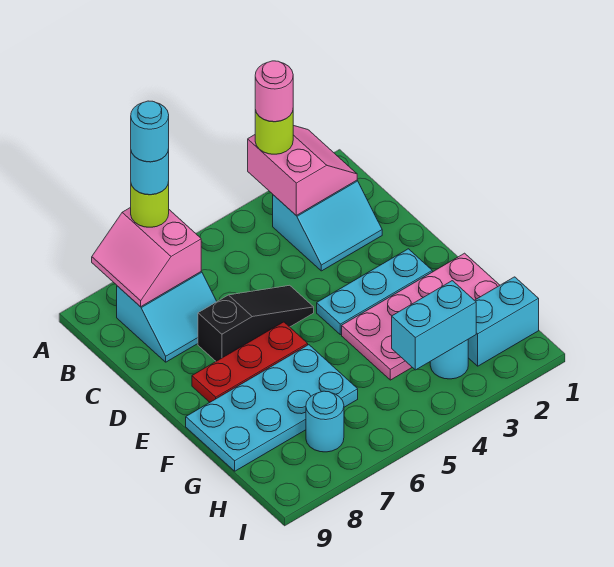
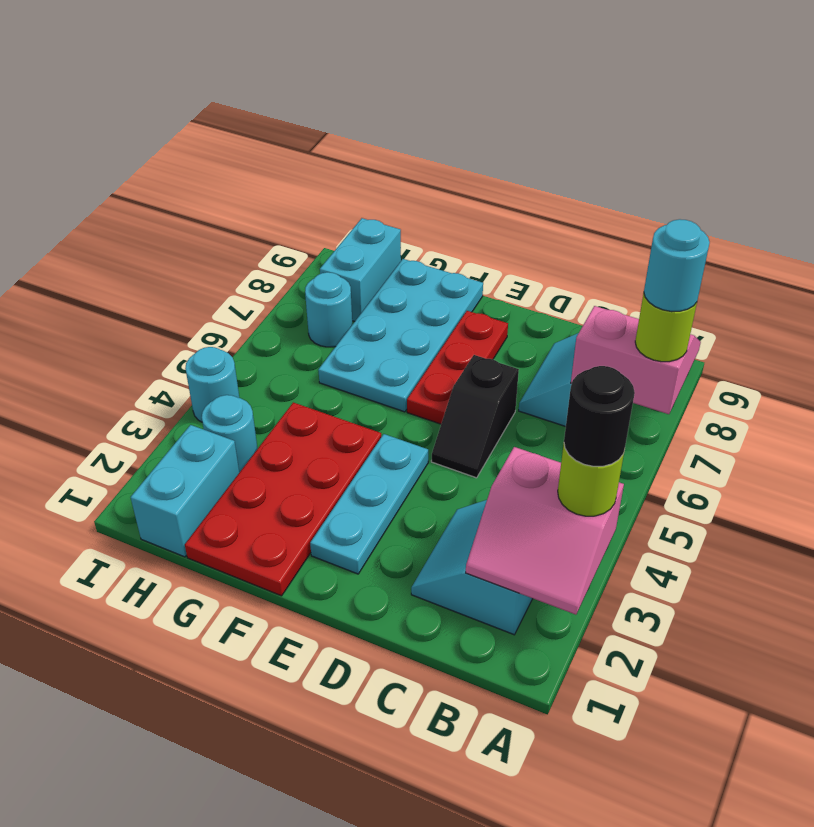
pink round brick A3 level 4 -> black round brick A3 level 4
cyan round brick A7 level 5 -> cyan round brick I4 level 1
black slope D5:D7 level 1 top 7 -> black slope D5:D6 level 1 top 6
pink plate F1:G4 level 1 -> red plate F1:G4 level 1
cyan brick H3:H4 level 2 -> cyan brick H8:H9 level 1

